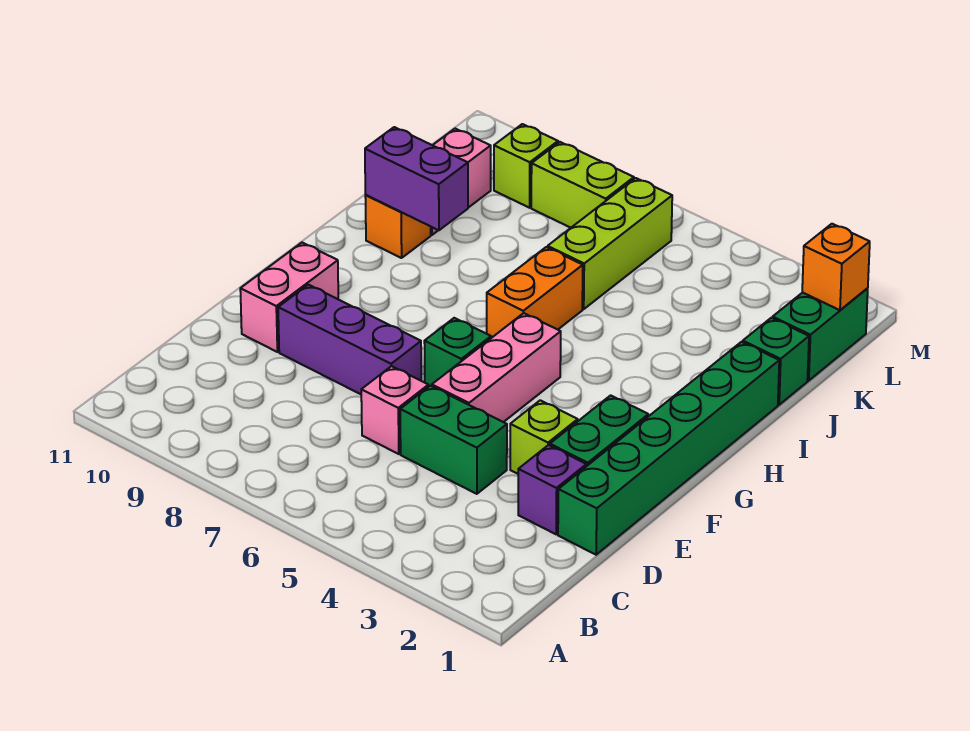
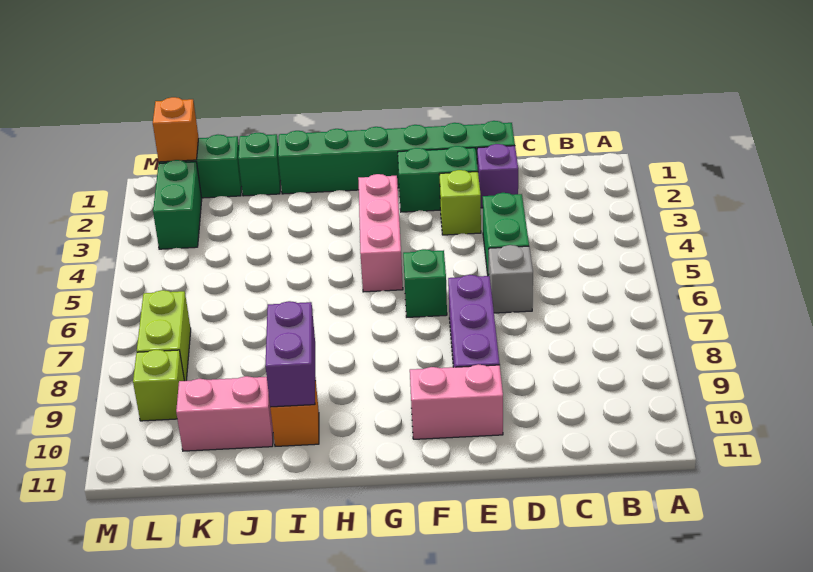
pink brick D6 level 1 -> grey brick D6 level 1
pink brick E5:G5 level 1 -> pink brick G3:G5 level 1
orange brick H6:I6 level 1 -> none
lime brick J6:L6 level 1 -> none
none -> green brick L2:L3 level 1

